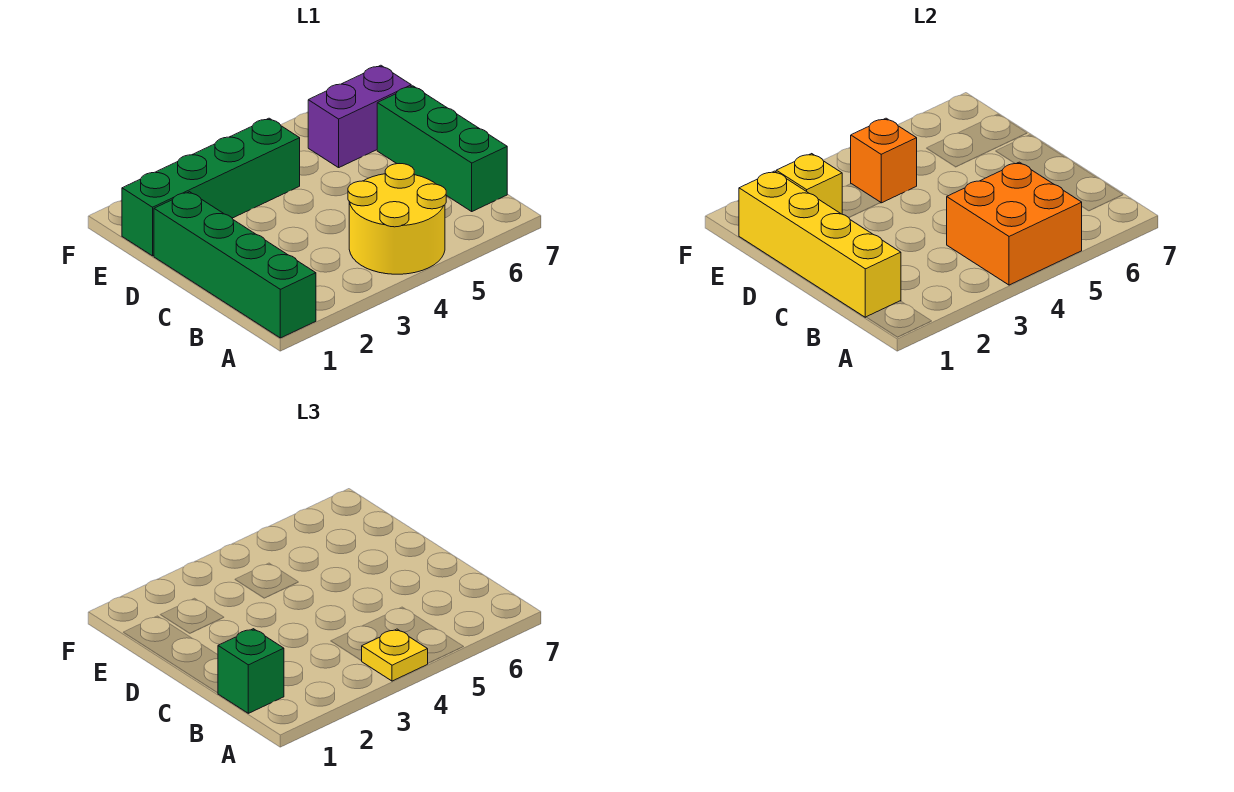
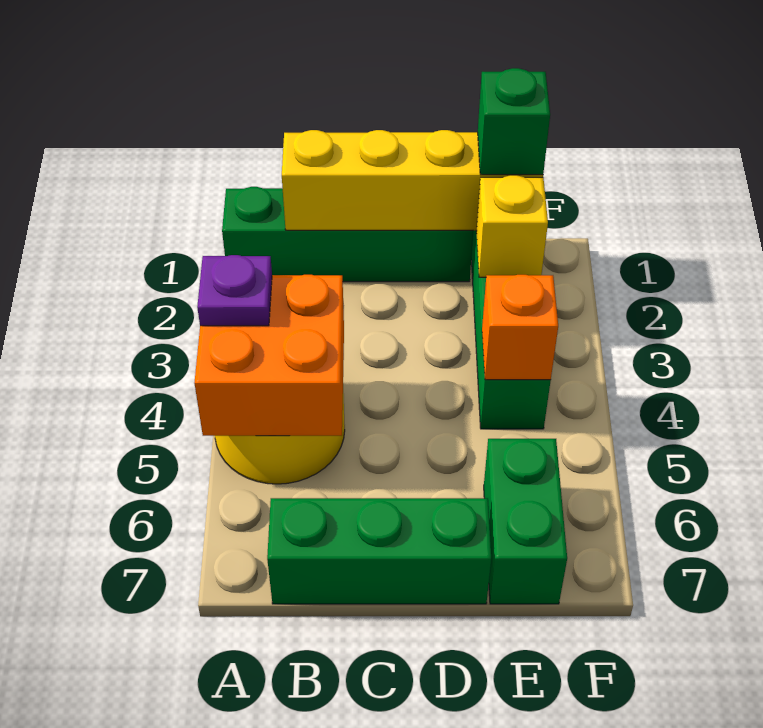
yellow plate A4 level 3 -> purple plate A4 level 3
green brick B1 level 3 -> green brick E1 level 3
purple brick E6:E7 level 1 -> green brick E6:E7 level 1

